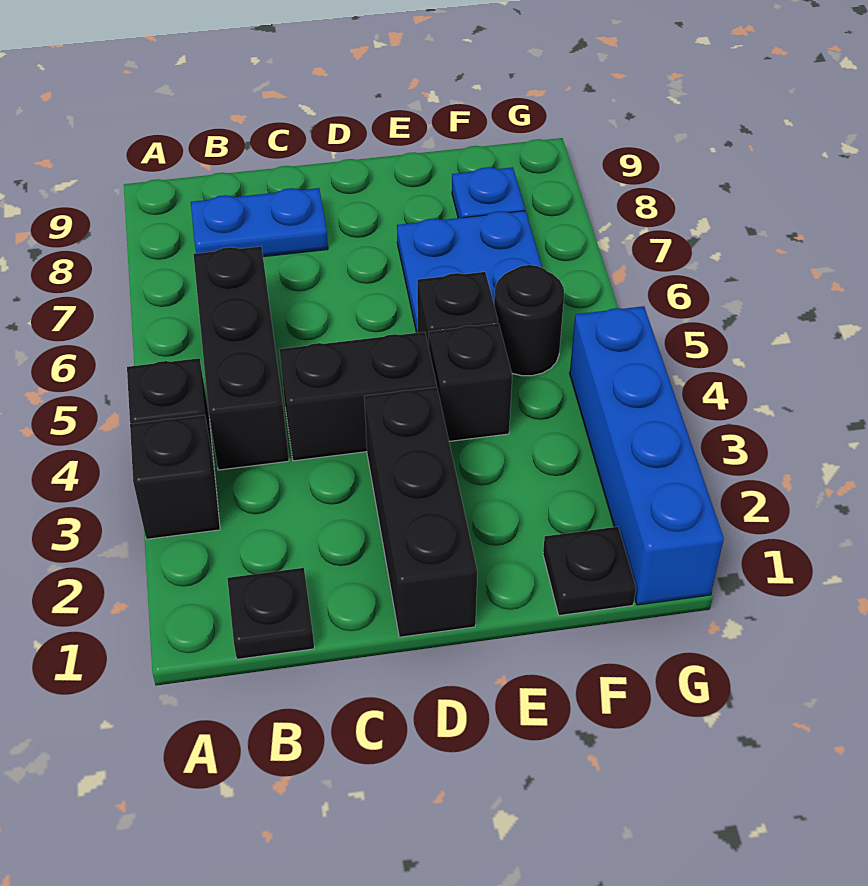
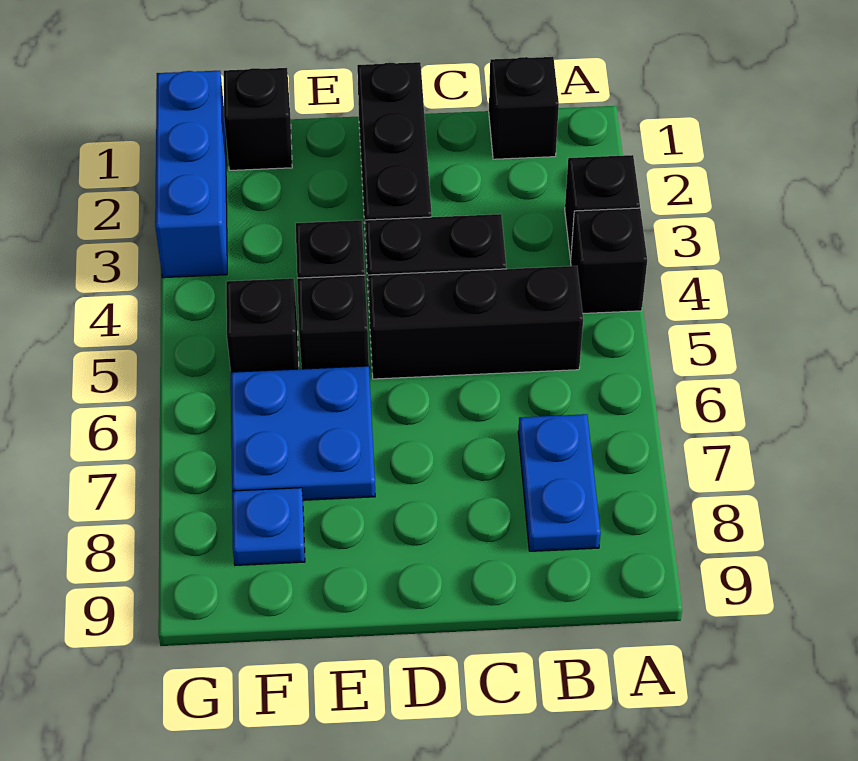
black plate B1 level 1 -> black brick B1 level 1
black brick B4:B6 level 1 -> black brick B5:D5 level 1
blue plate B8:C8 level 1 -> blue plate B7:B8 level 1
black plate F1 level 1 -> black brick F1 level 1
black round brick F5 level 1 -> black brick F5 level 1
blue brick G1:G4 level 1 -> blue brick G1:G3 level 1

